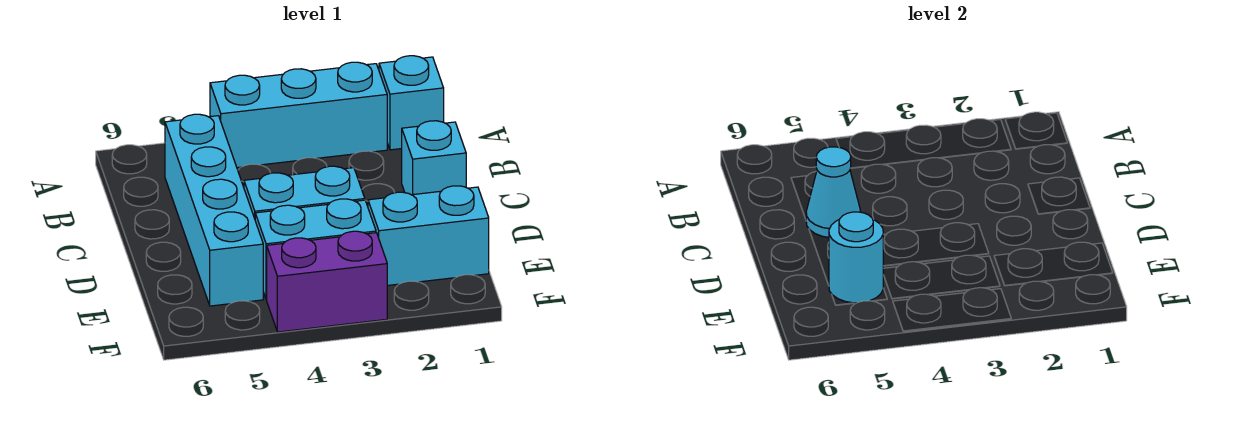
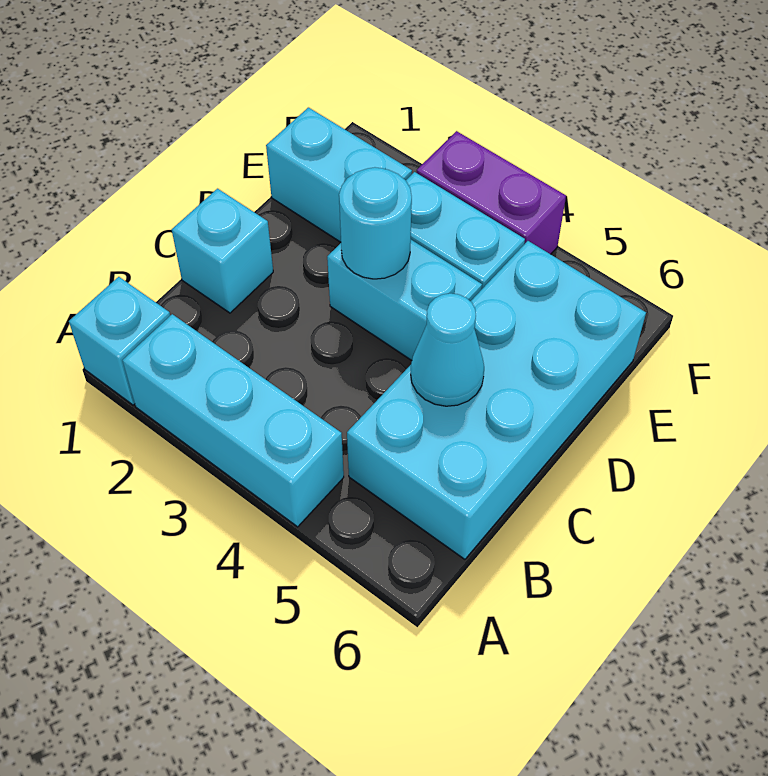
cyan brick B5:E5 level 1 -> cyan brick B5:E6 level 1
cyan round brick E5 level 2 -> cyan round brick D3 level 2

